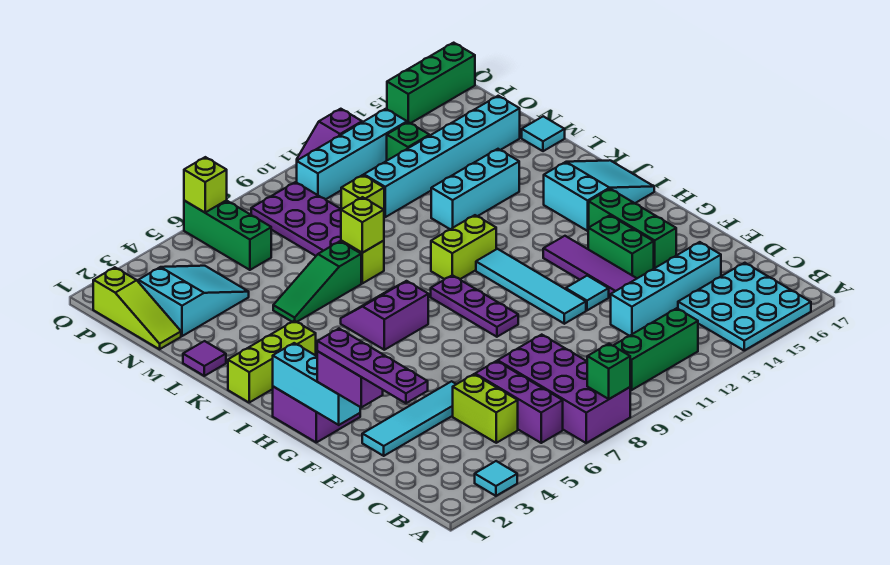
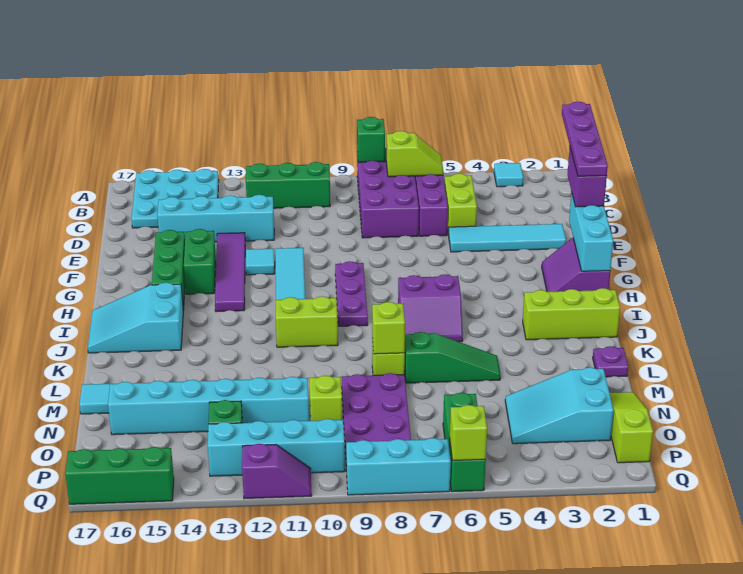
none -> lime slope B6:B7 level 2 top 7
purple tile L1 level 1 -> purple plate L1 level 1
cyan brick L12:L14 level 1 -> cyan brick Q7:Q9 level 1

